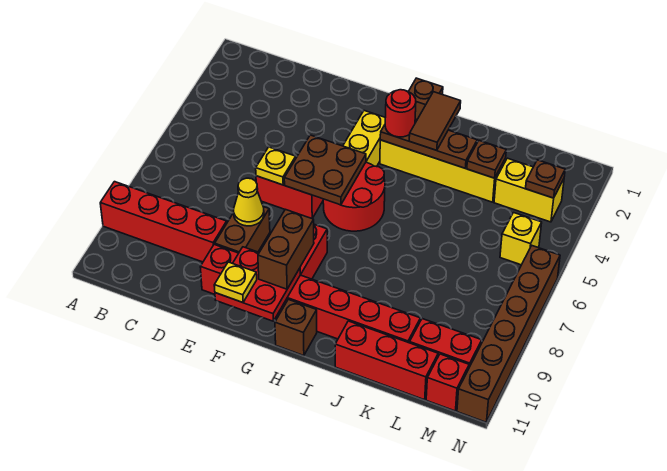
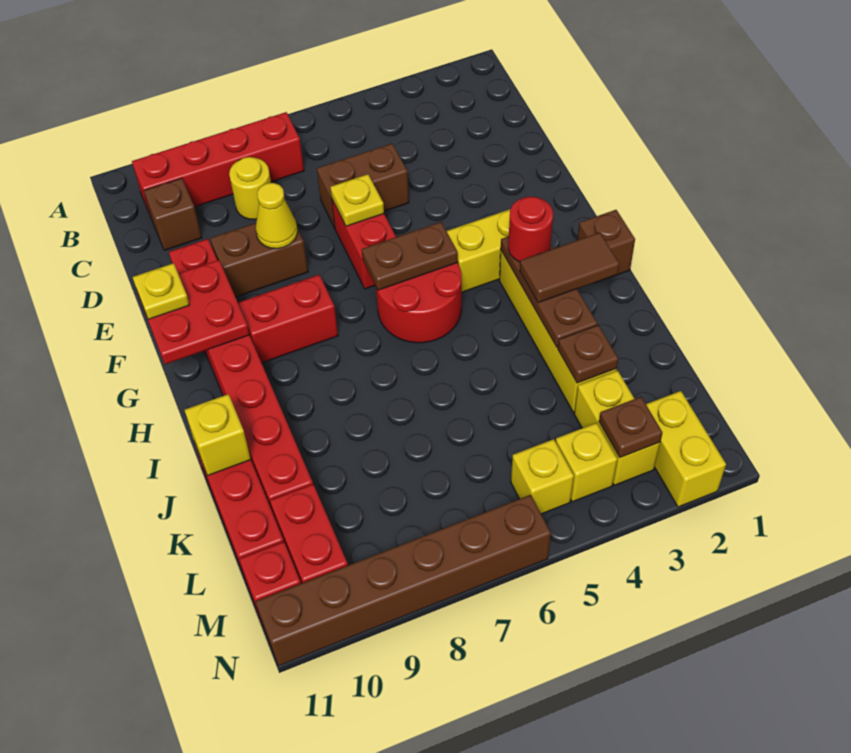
red brick A9:D9 level 1 -> red brick B7:B10 level 1
none -> yellow round brick C8 level 1
brown plate F5:G6 level 2 -> brown plate G5:G6 level 2
brown brick G9:G10 level 3 -> brown brick D5:D6 level 1
brown brick H11 level 1 -> brown brick C10 level 1
none -> yellow brick J11 level 2
none -> yellow brick M2:N2 level 1
none -> yellow brick M4 level 1

